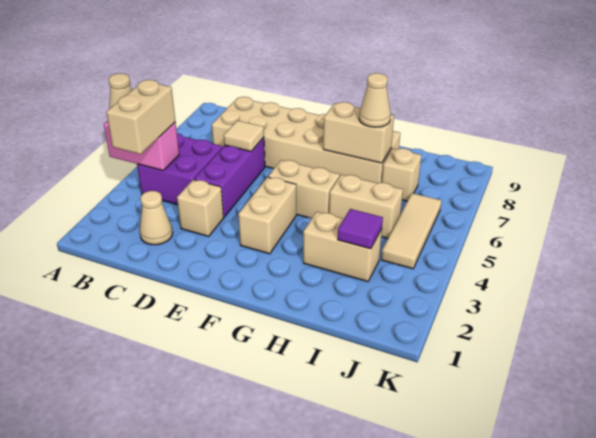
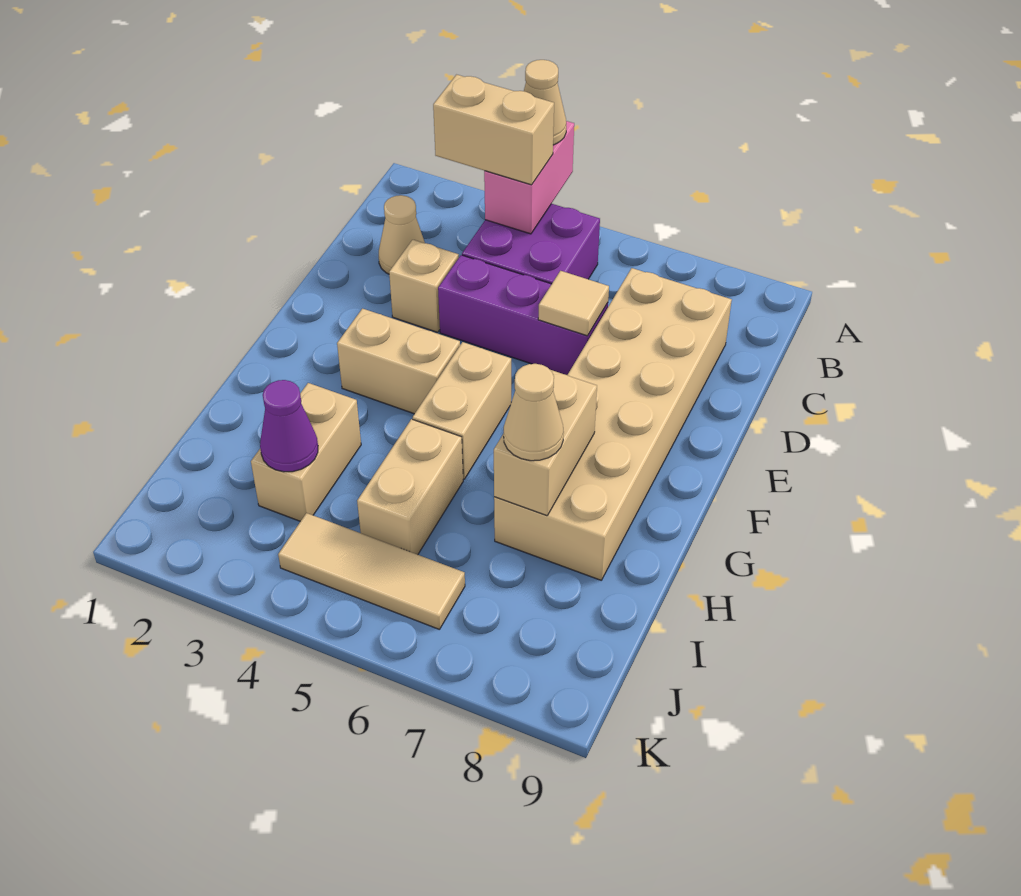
purple tile I3 level 2 -> purple cone I3 level 2
tan brick I7 level 1 -> none

